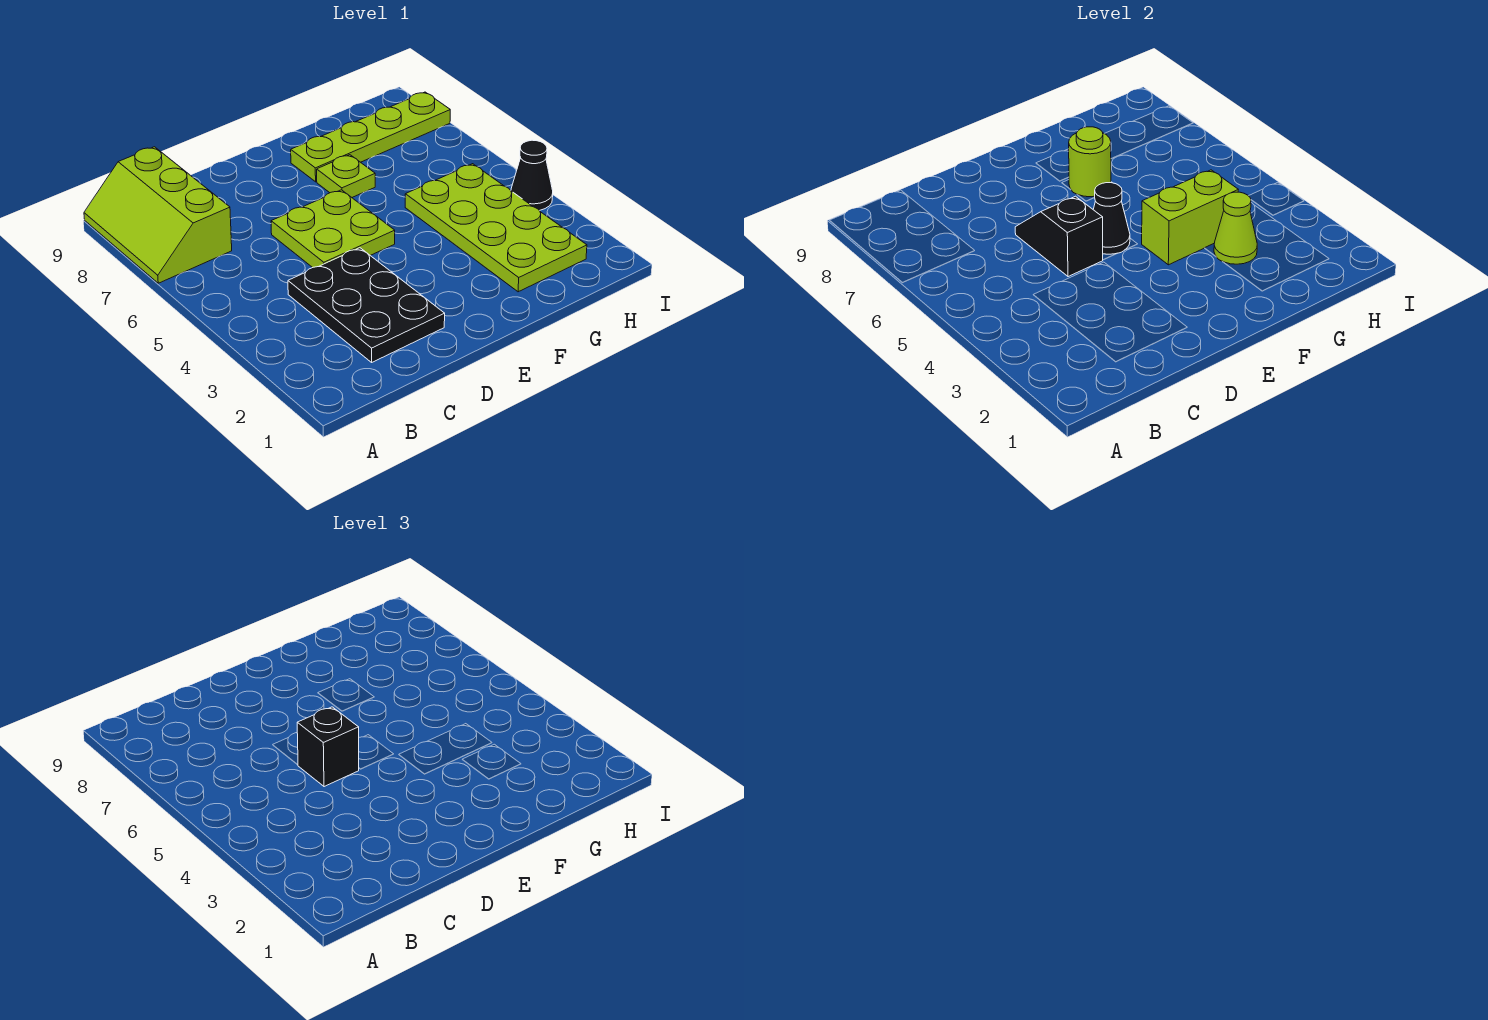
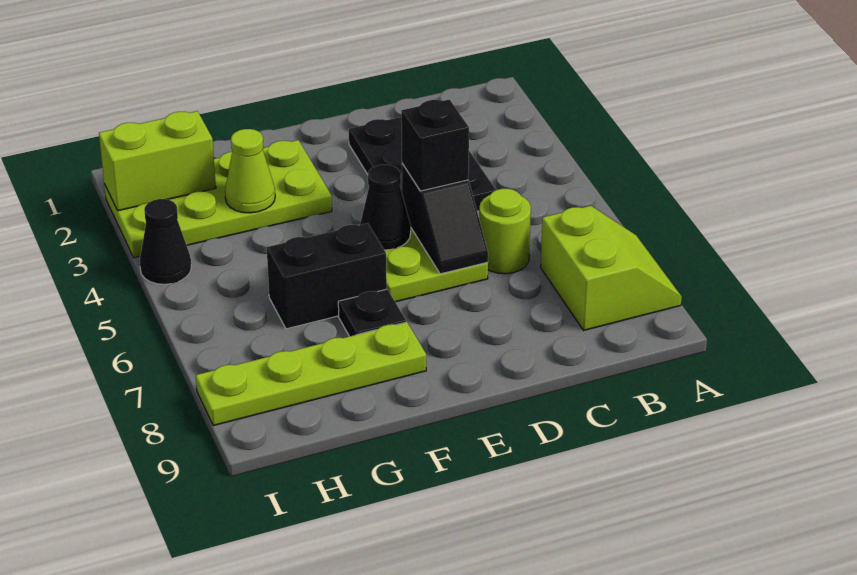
lime slope A7:B9 level 1 top B -> lime slope A7:B8 level 1 top B
lime brick F4:G4 level 2 -> lime brick H2:I2 level 2
none -> black brick F6:G6 level 1
lime plate F7 level 1 -> black plate F7 level 1
lime round brick F7 level 2 -> lime round brick C6 level 1
lime plate G2:H5 level 1 -> lime plate F2:I3 level 1

